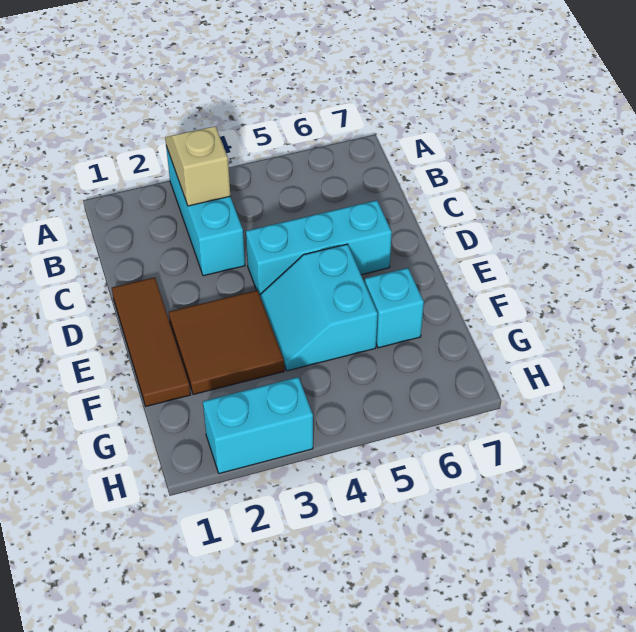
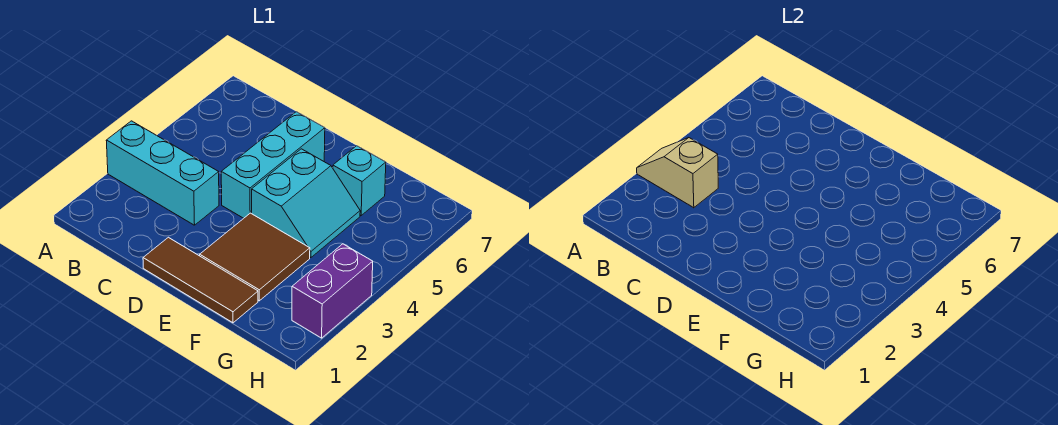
cyan slope E4:F5 level 1 top 5 -> cyan slope E4:F5 level 1 top E
cyan brick H2:H3 level 1 -> purple brick H2:H3 level 1

